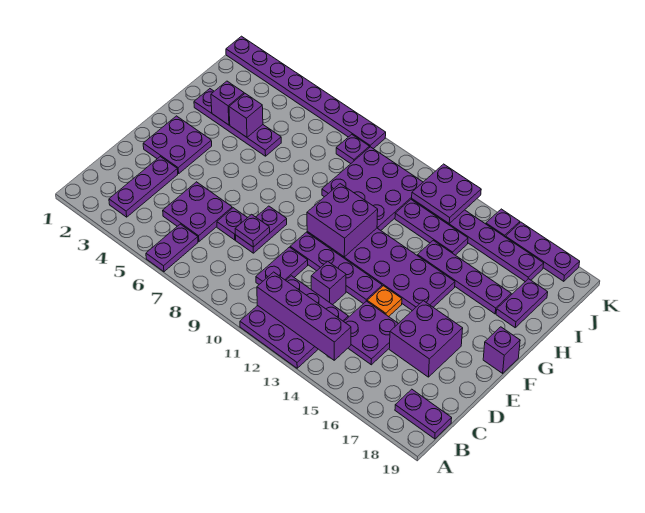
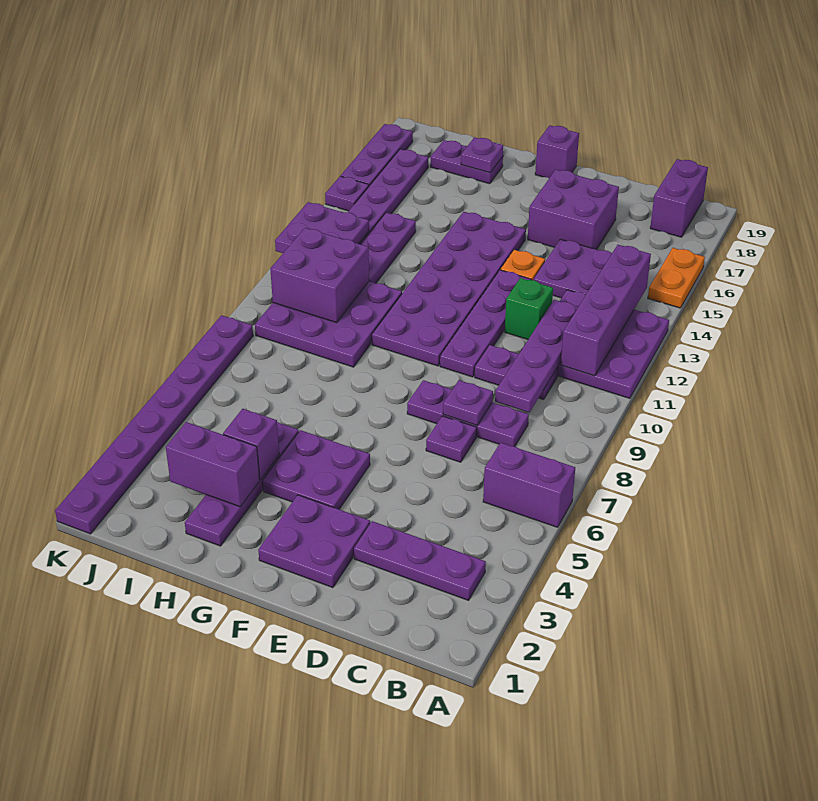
purple plate A6:B6 level 1 -> purple brick A6:B6 level 1
none -> orange plate A15:A16 level 1
purple plate B18:B19 level 1 -> purple brick B18:B19 level 1
purple plate C5:D6 level 1 -> purple plate F4:G5 level 1
purple plate D8:E8 level 1 -> purple plate C8:E8 level 1
purple brick D12 level 1 -> green brick D12 level 1
purple brick F10:G11 level 2 -> purple brick I10:J11 level 2
purple brick H3 level 2 -> purple brick H3:I3 level 2
purple plate H14:H17 level 1 -> purple plate C9:C12 level 2
purple plate J8 level 1 -> purple plate H18 level 2

